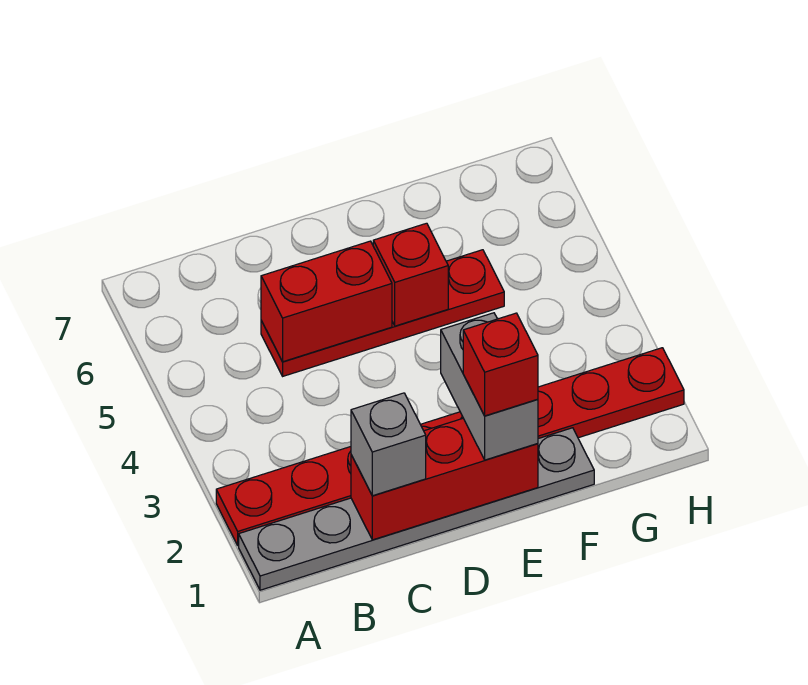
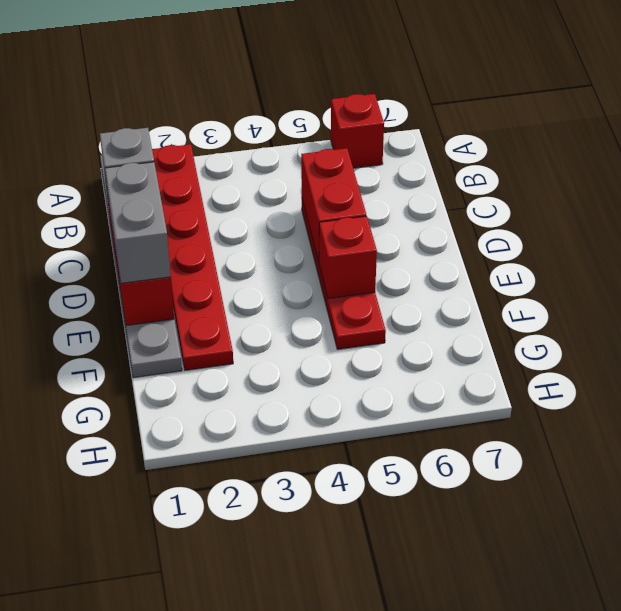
red plate A2:H2 level 1 -> red plate A2:F2 level 1
grey brick E1:E2 level 3 -> grey brick D1:E1 level 3
red brick E1 level 4 -> red brick A6 level 1

